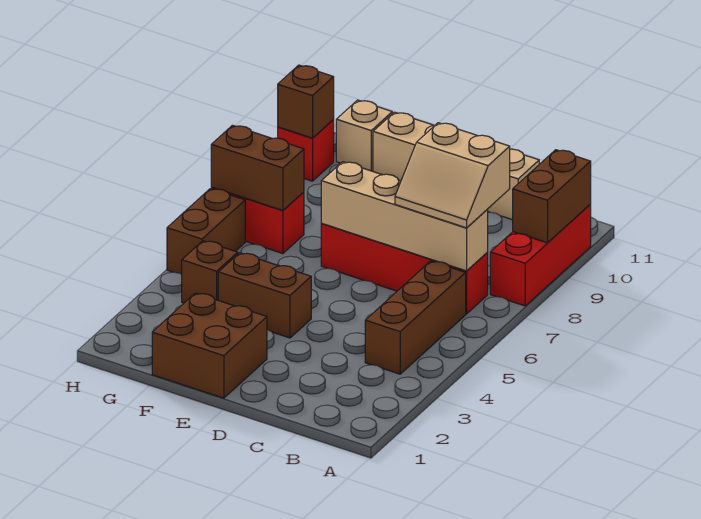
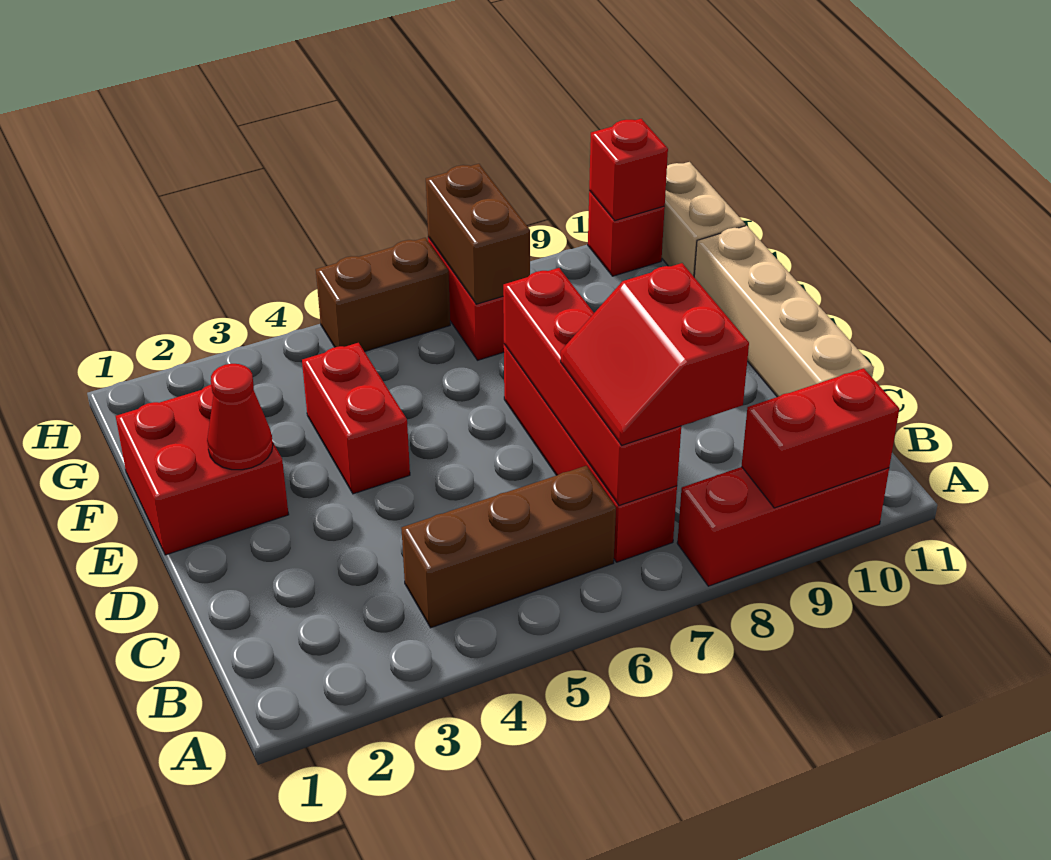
brown brick A9:A10 level 2 -> red brick A9:A10 level 2
tan brick B7:E7 level 2 -> red brick B7:E7 level 2
tan slope B7:C8 level 3 top 8 -> red slope B7:C8 level 3 top 8
brown brick E1:F2 level 1 -> red brick E1:F2 level 1
none -> red cone E2 level 2
brown brick E4:F4 level 1 -> red brick E4:F4 level 1
brown brick G4 level 1 -> none
tan brick G11 level 1 -> tan brick G11:H11 level 1
brown brick H10 level 2 -> red brick H10 level 2

